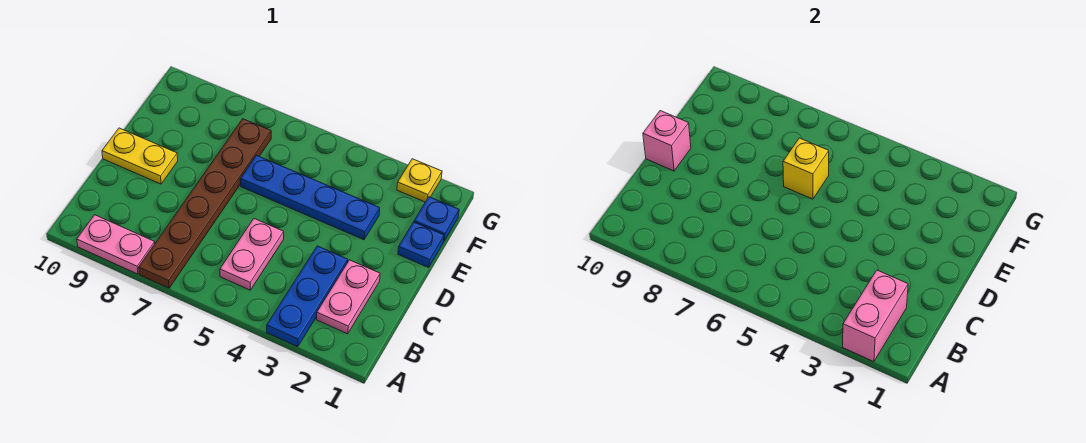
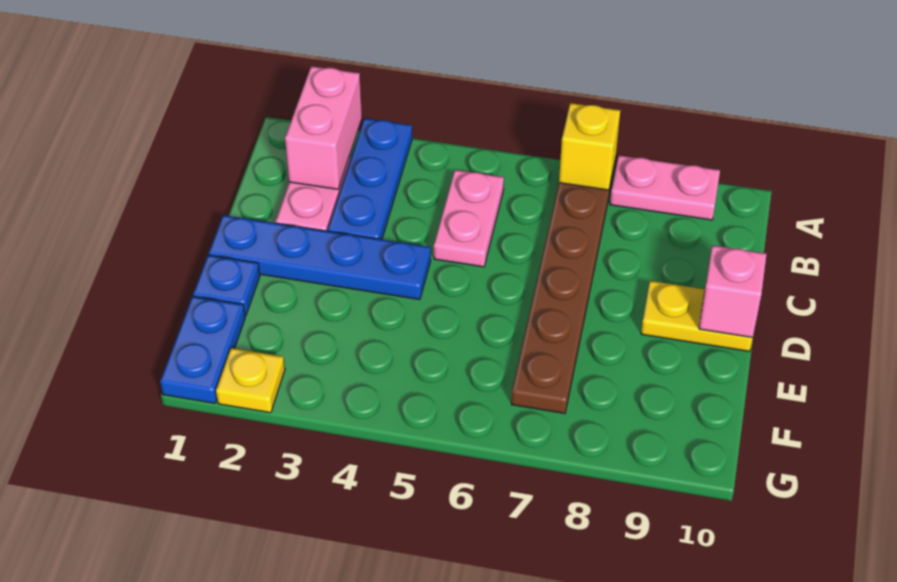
blue plate E3:E6 level 1 -> blue plate D1:D4 level 1
yellow brick E6 level 2 -> yellow brick A7 level 2
blue plate F1 level 1 -> blue plate F1:G1 level 1

